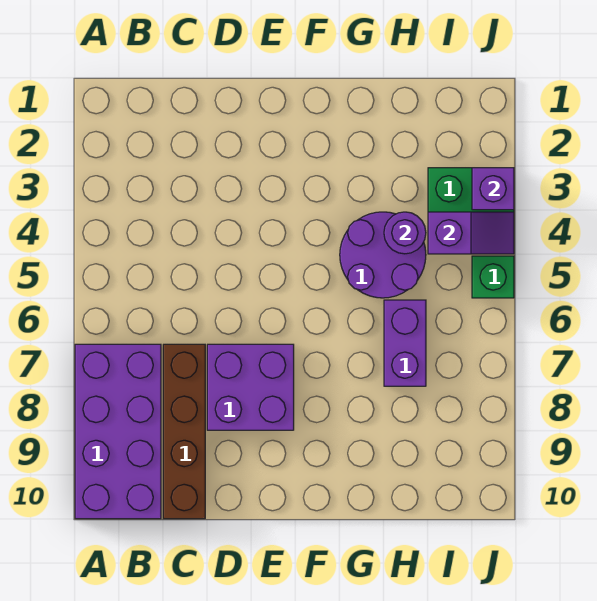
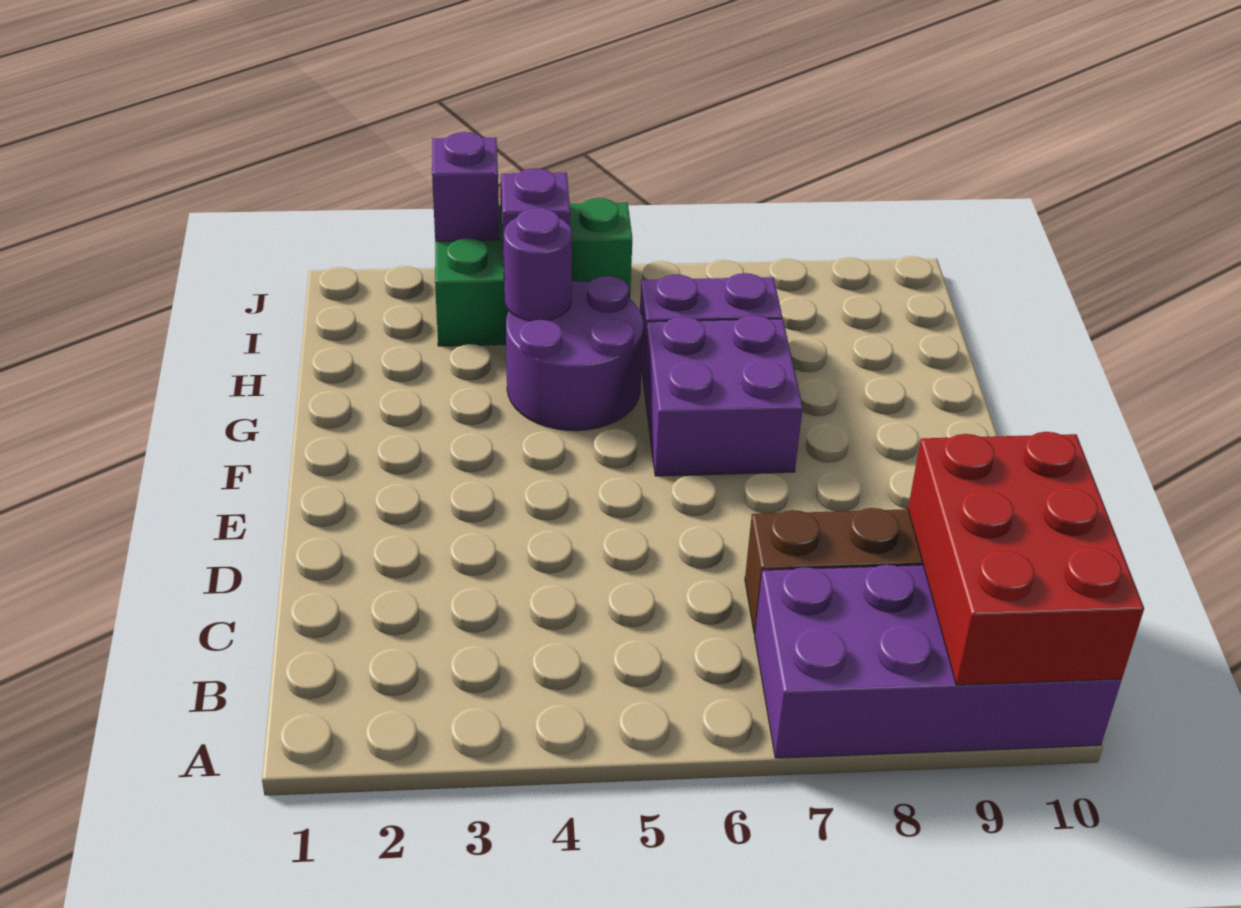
none -> red brick A9:C10 level 2
purple brick D7:E8 level 1 -> purple brick F6:G7 level 1

